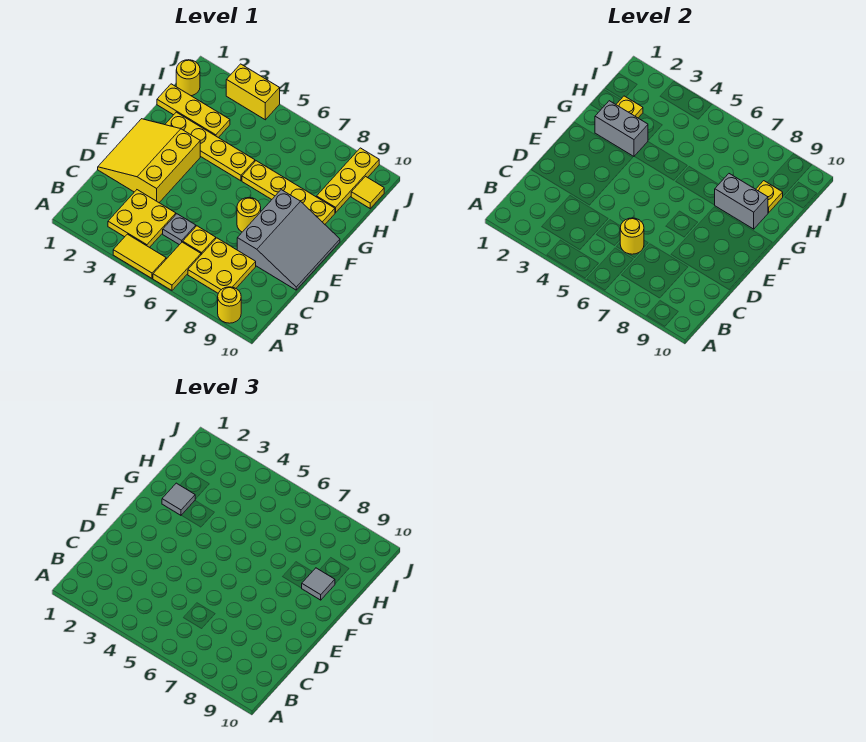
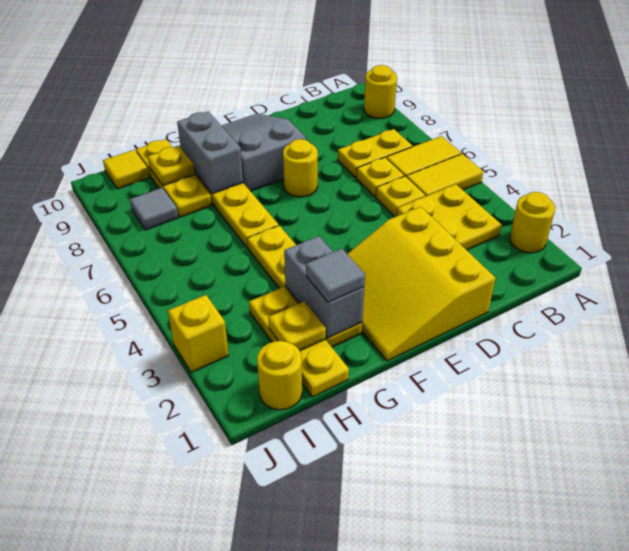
yellow tile A4:A5 level 1 -> yellow tile A5:B5 level 1
yellow plate B7:C8 level 1 -> yellow plate B7:C7 level 1
grey plate C5 level 1 -> yellow plate C5 level 1
yellow round brick C6 level 2 -> yellow round brick A2 level 1
yellow slope D1:F3 level 1 top 3 -> yellow slope D1:F3 level 1 top D
grey slope D8:F10 level 1 top 8 -> grey slope E8:F10 level 1 top 8
grey tile G9 level 3 -> grey tile I8 level 1
yellow plate H9:J9 level 1 -> yellow plate H8:H10 level 1
yellow brick J3:J4 level 1 -> yellow brick J3 level 1

